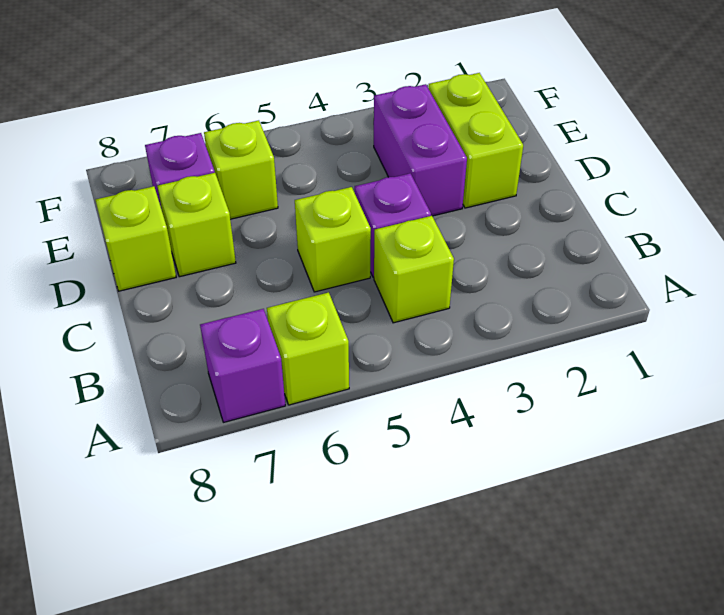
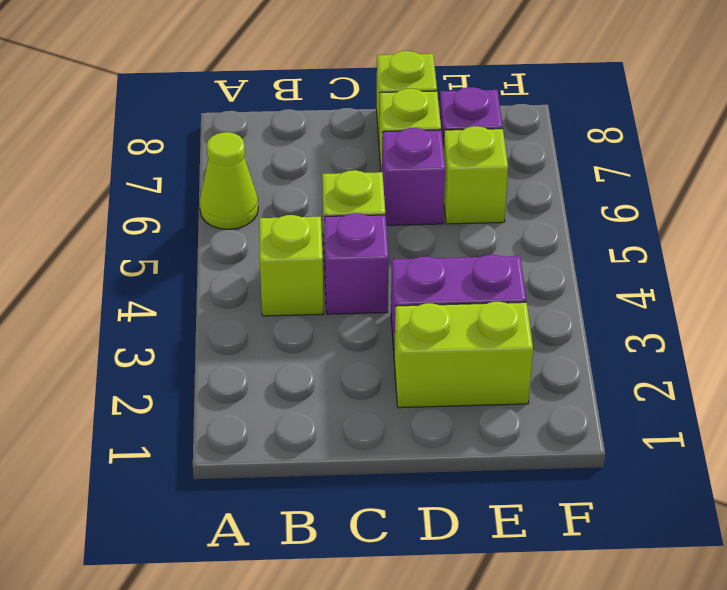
lime brick A6 level 1 -> lime cone A6 level 1
purple brick A7 level 1 -> purple brick D6 level 1

